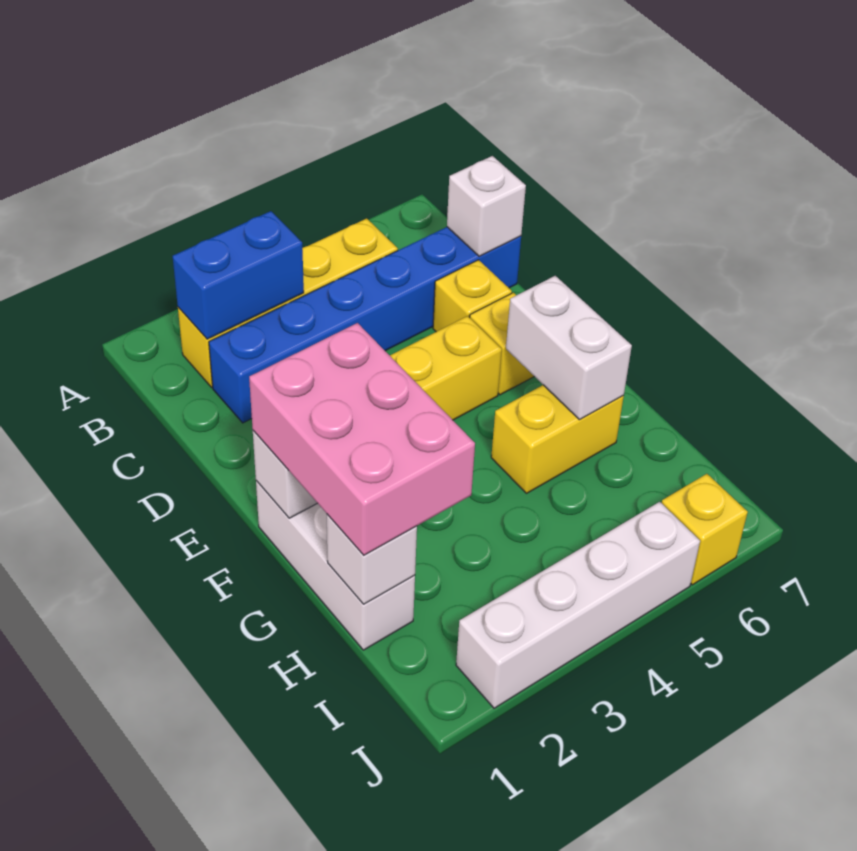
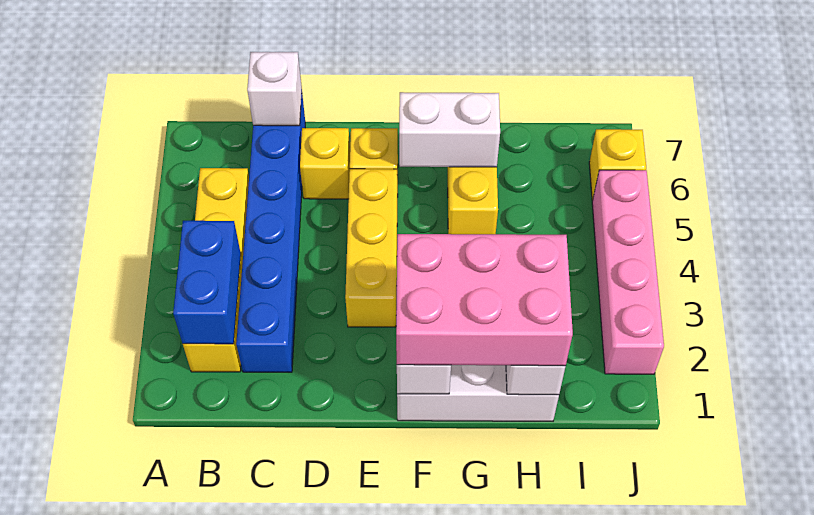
white brick J2:J5 level 1 -> pink brick J2:J5 level 1

